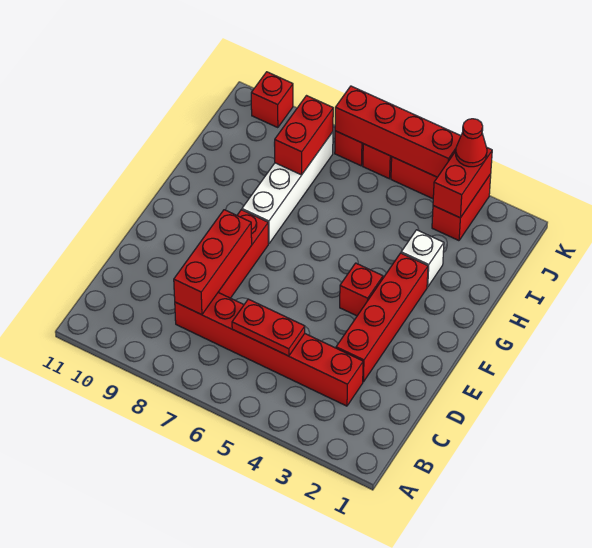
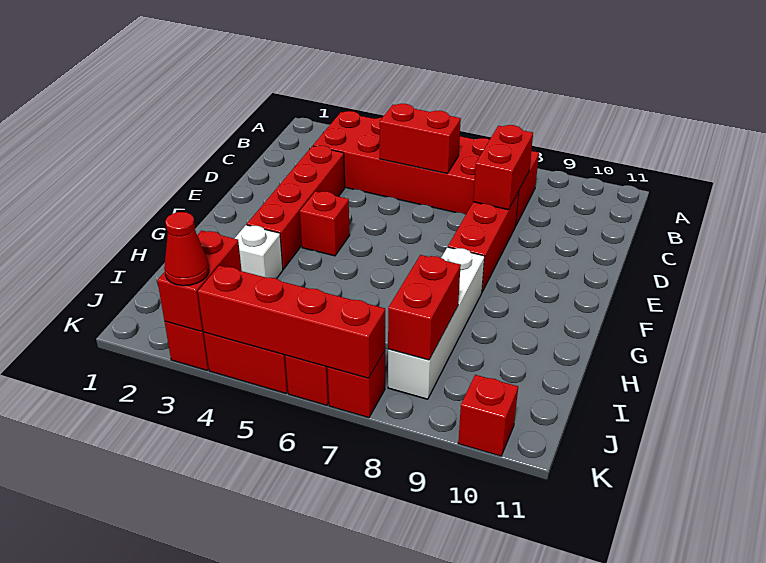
red brick C3:C8 level 1 -> red brick B3:C8 level 1
red plate C5:C6 level 2 -> red brick C5:C6 level 2
red brick C8:E8 level 2 -> red brick C8:D8 level 2

